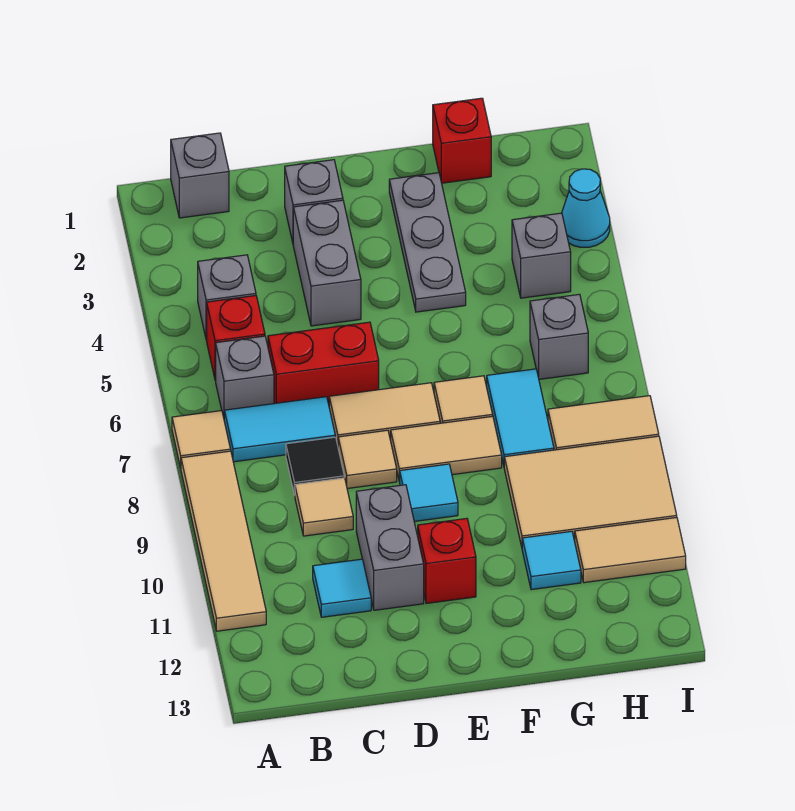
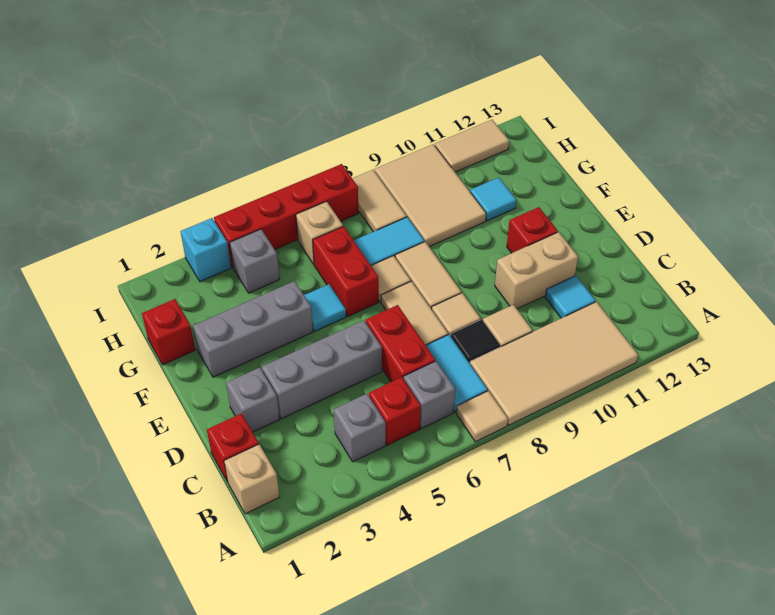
tan tile A8:A11 level 1 -> tan tile A8:B11 level 1
grey brick B1 level 1 -> tan brick B1 level 1
none -> red brick C1 level 1
grey brick D3:D4 level 1 -> grey brick D3:D5 level 1
grey brick D10:D11 level 1 -> tan brick D10:D11 level 1
cyan tile E9 level 1 -> cyan tile F5 level 1
grey plate F2:F4 level 1 -> grey brick F2:F4 level 1
none -> red brick F6:G6 level 1
grey brick H6 level 1 -> tan brick H6 level 1
tan tile H11:I11 level 1 -> tan tile I11:I12 level 1
cyan cone I3 level 1 -> cyan brick I3 level 1
none -> red brick I4:I7 level 1

